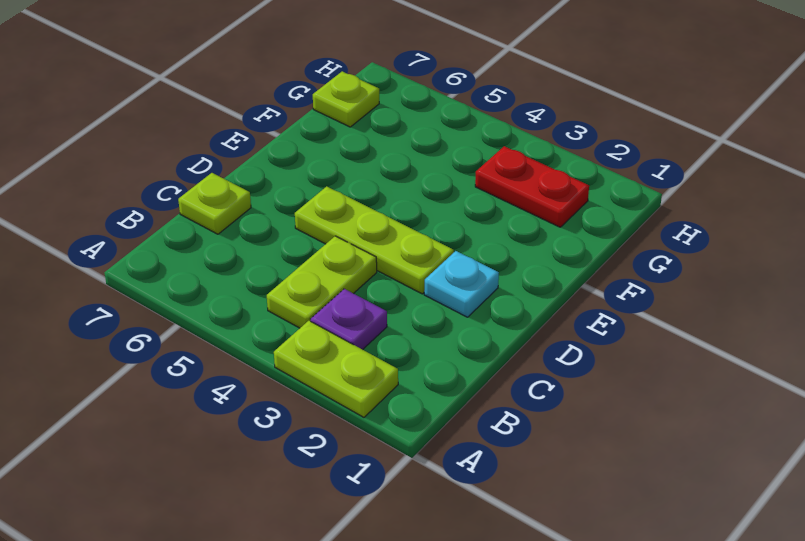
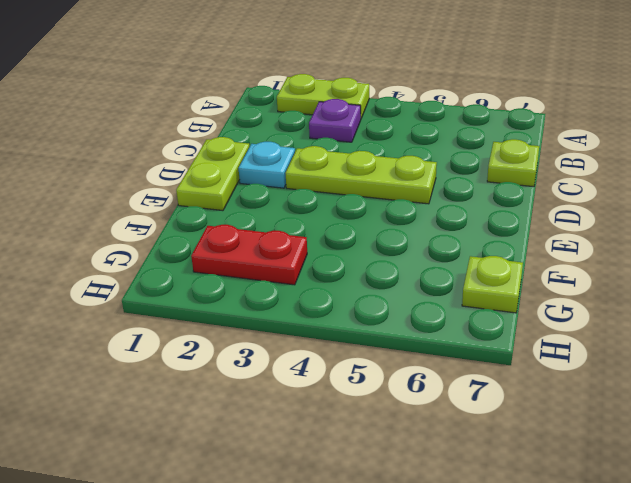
lime plate B4:C4 level 1 -> lime plate D1:E1 level 1

